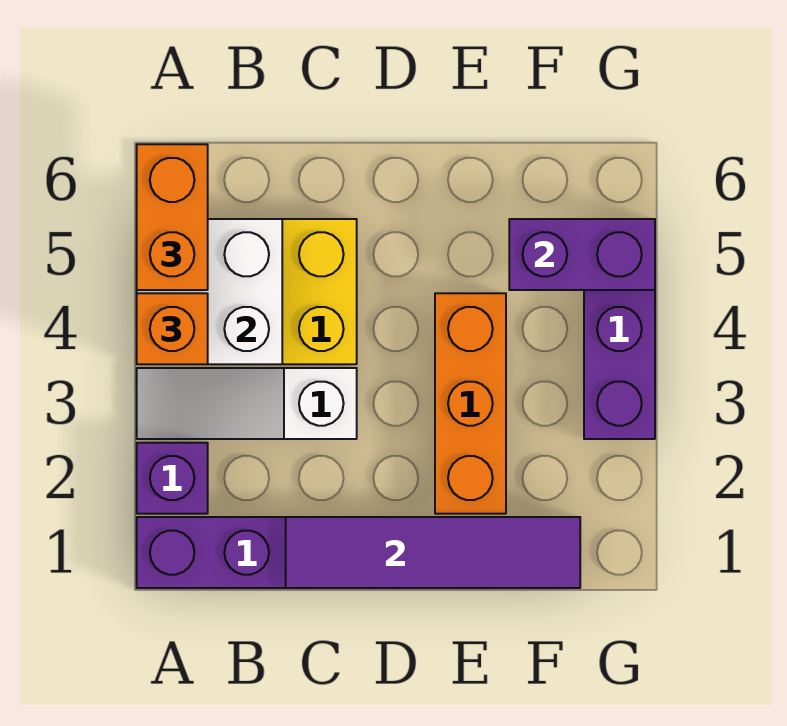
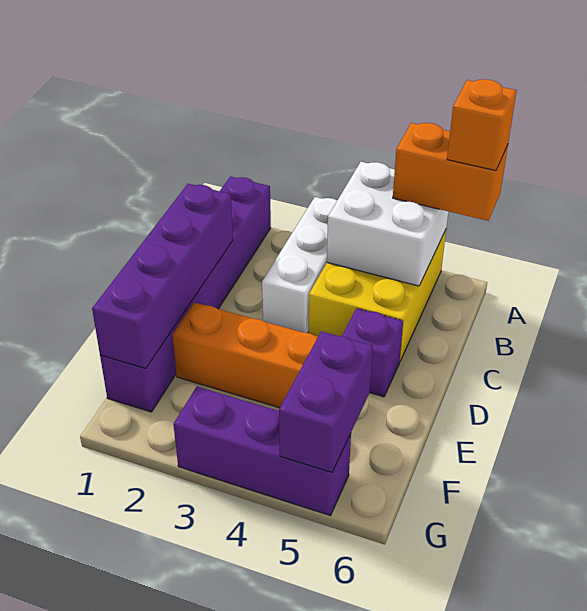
purple brick A2 level 1 -> purple brick D5 level 1
white slope A3:C3 level 1 top C -> white brick A3:C3 level 1
orange brick A4 level 3 -> orange brick A6 level 4
purple tile C1:F1 level 2 -> purple brick C1:F1 level 2

